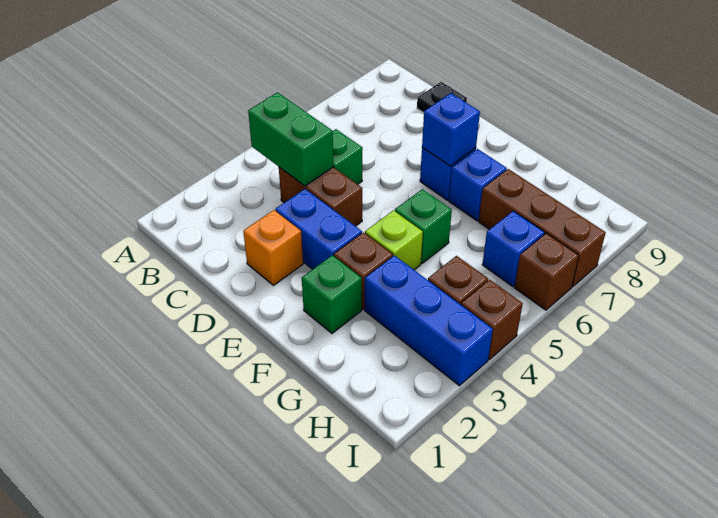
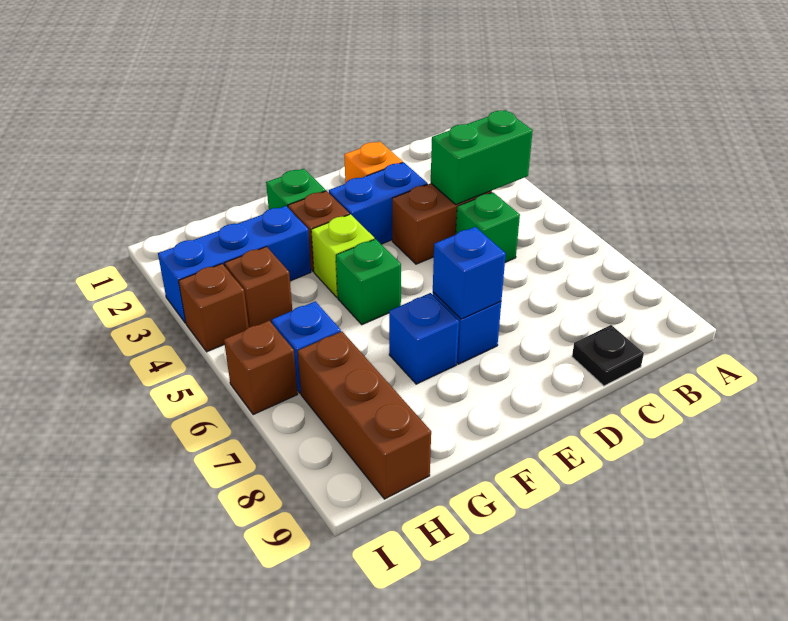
brown brick G7:I7 level 1 -> brown brick H7:H9 level 1

